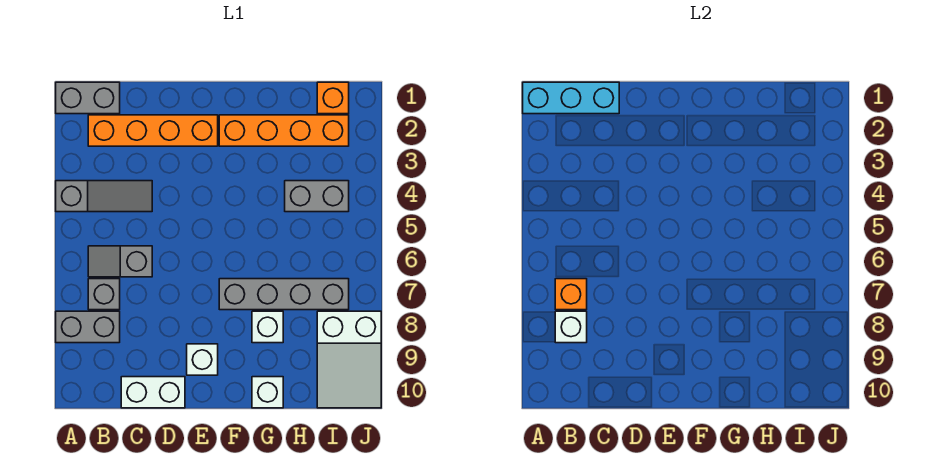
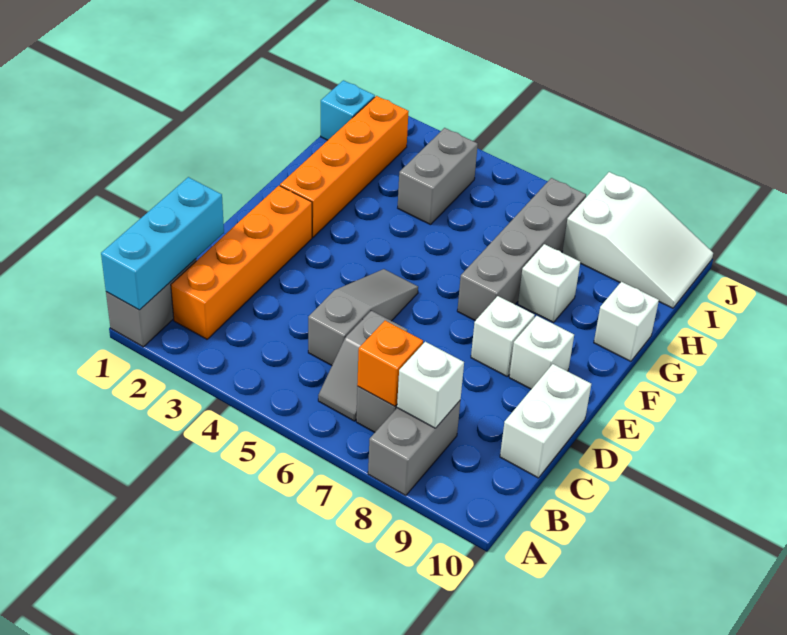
grey slope A4:C4 level 1 top A -> grey slope C5:E5 level 1 top C
none -> white brick E8 level 1
orange brick I1 level 1 -> cyan brick I1 level 1

